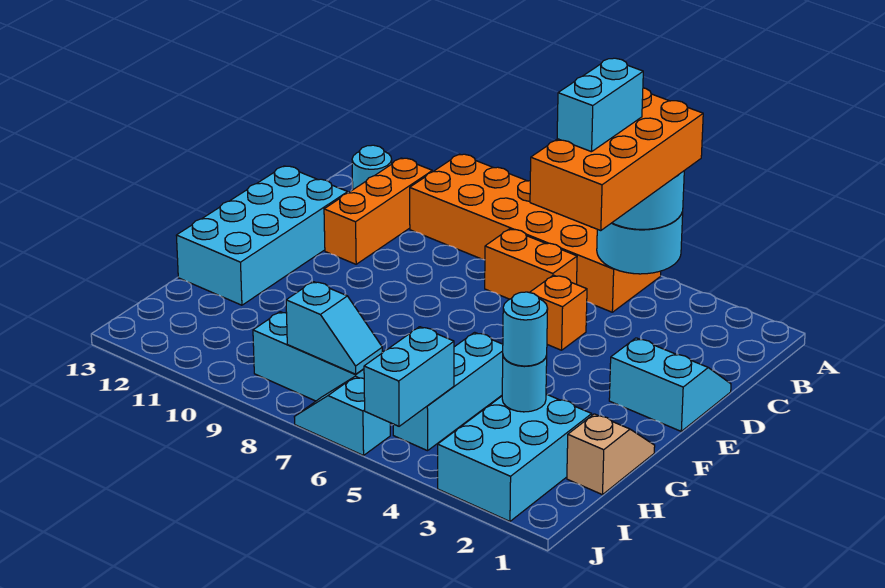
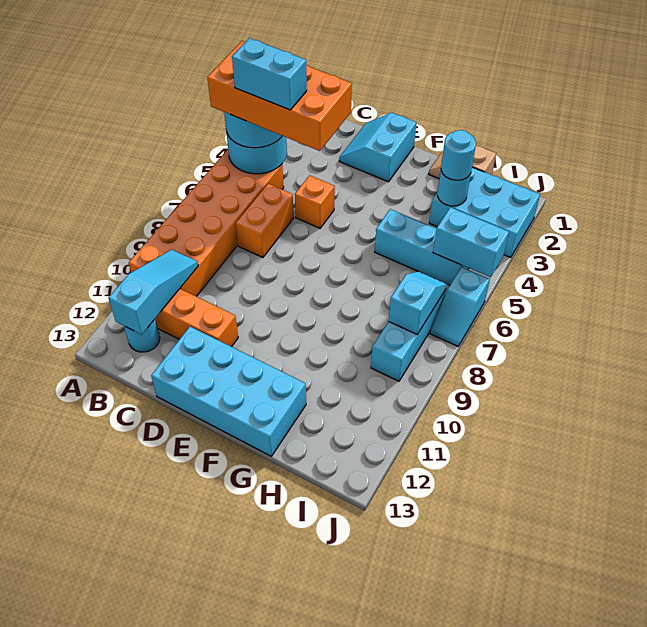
none -> cyan slope B10:B12 level 2 top 12

